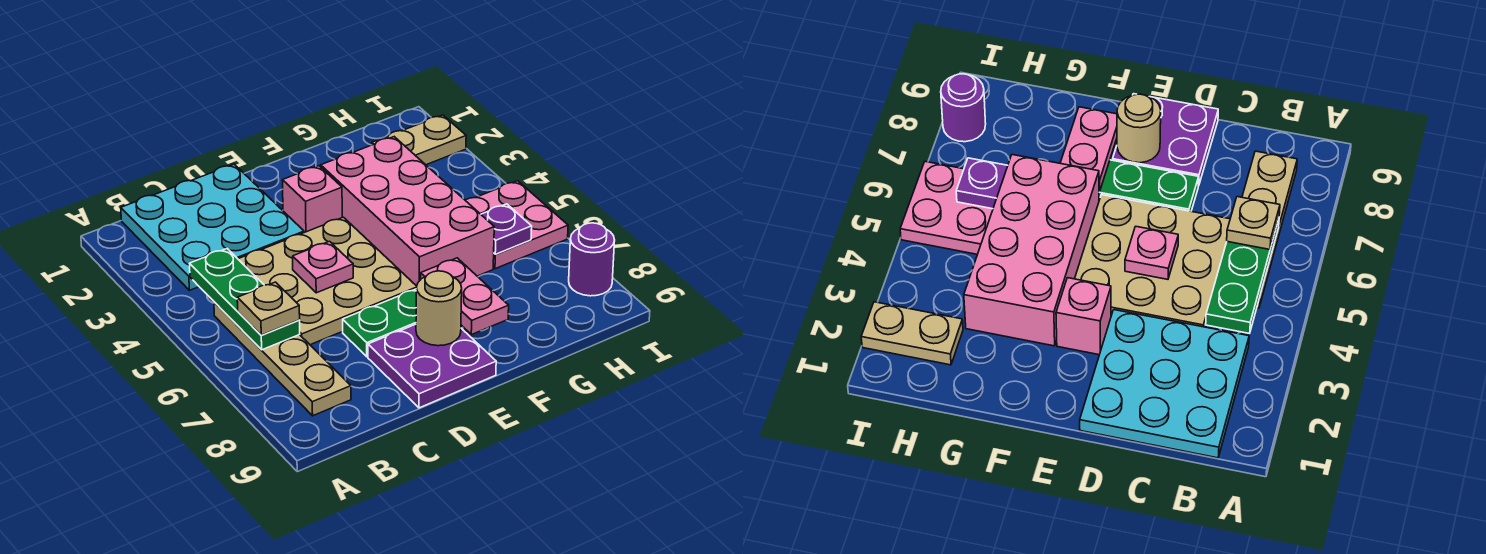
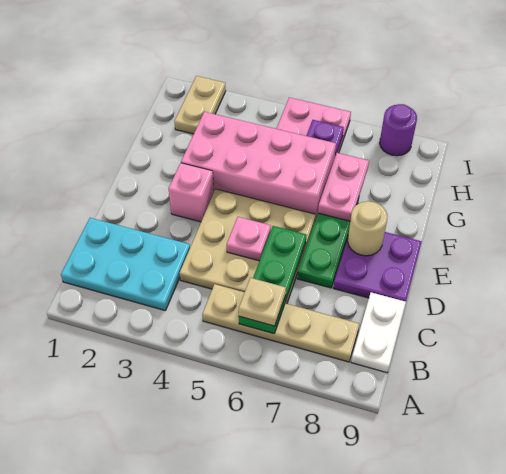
cyan plate B1:D3 level 1 -> cyan plate B1:C3 level 1
green plate B4:B6 level 2 -> green plate B6:D6 level 2
none -> white plate B9:C9 level 1
pink plate F7:F8 level 2 -> pink plate F7:G7 level 2

